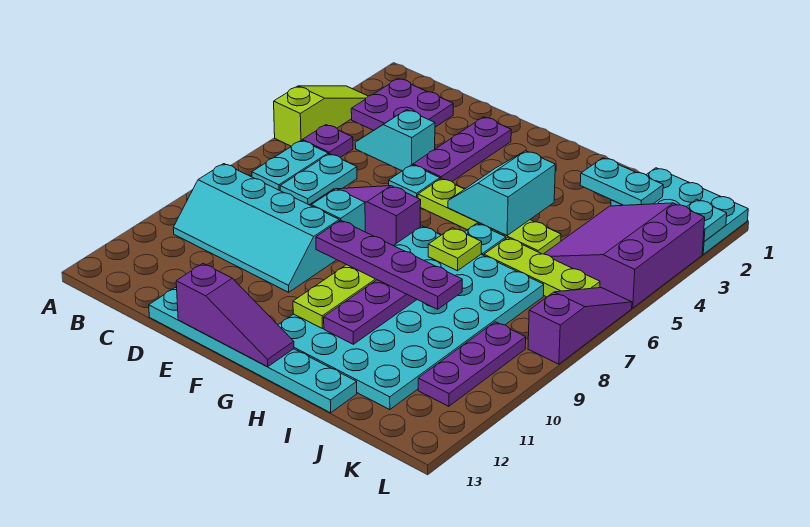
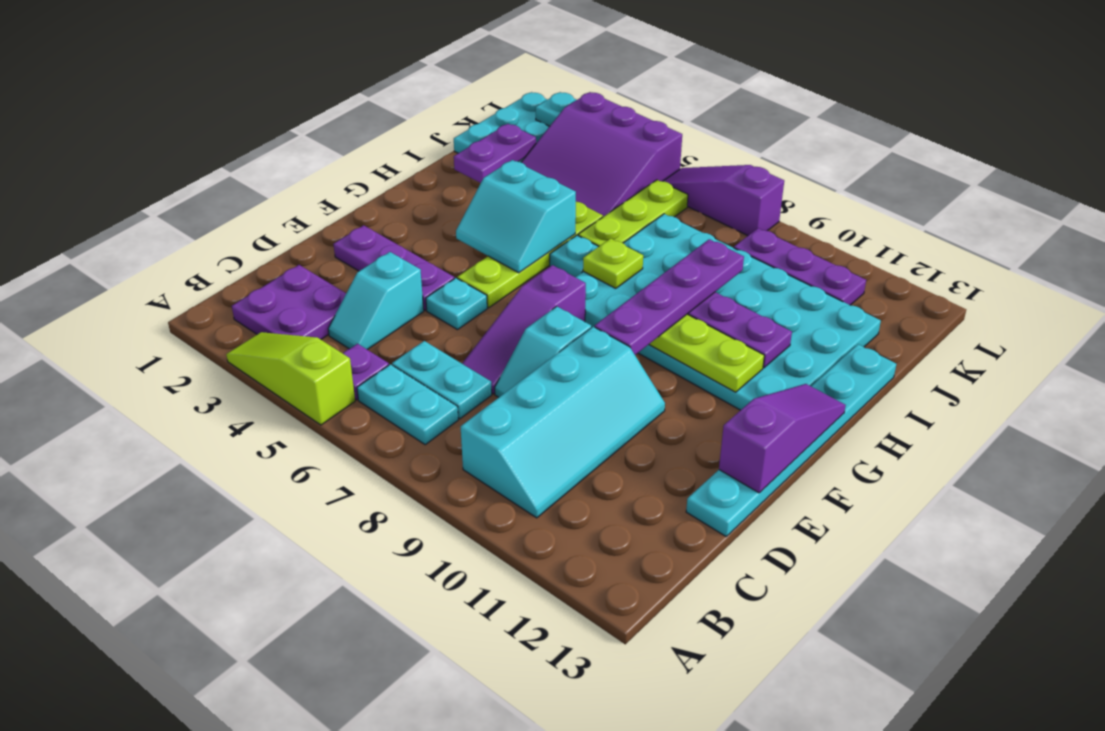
cyan plate I2:J2 level 2 -> purple plate I2:J2 level 2

